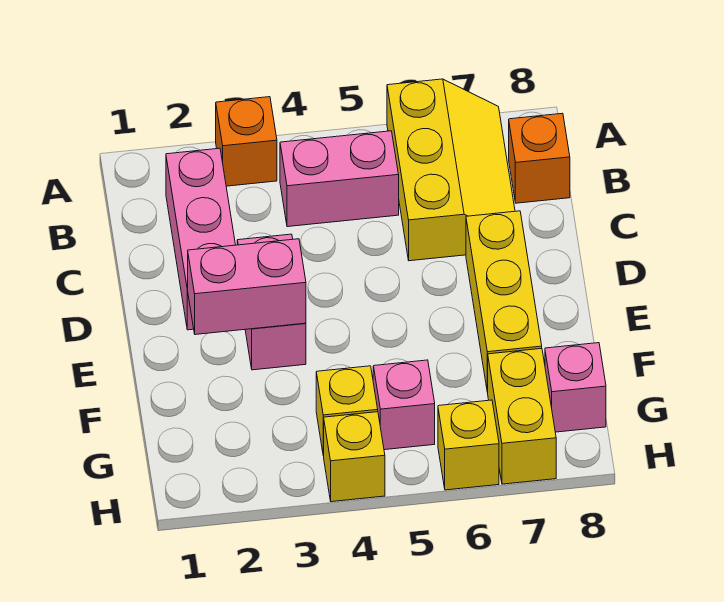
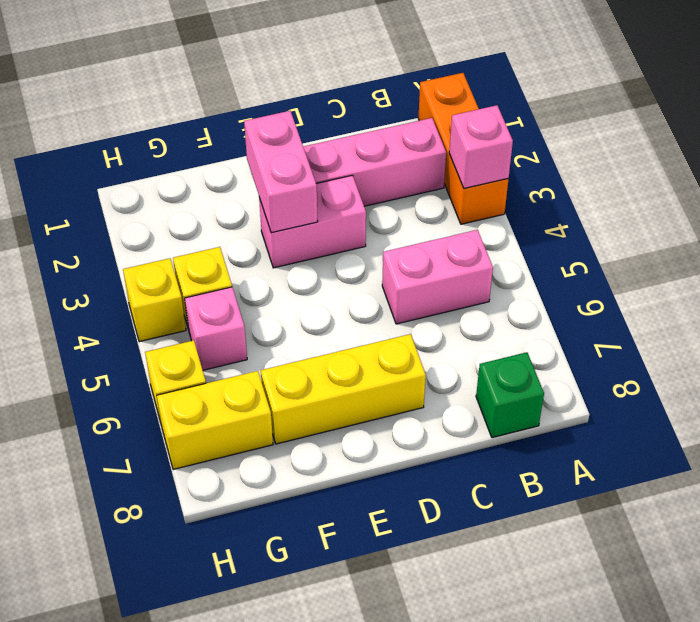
orange brick A3 level 1 -> orange brick A1:A3 level 1
yellow slope A6:C7 level 1 top 6 -> none
pink brick B4:B5 level 1 -> pink brick B5:C5 level 1
orange brick B8 level 1 -> green brick B8 level 1
pink brick G8 level 1 -> pink brick A3 level 2

